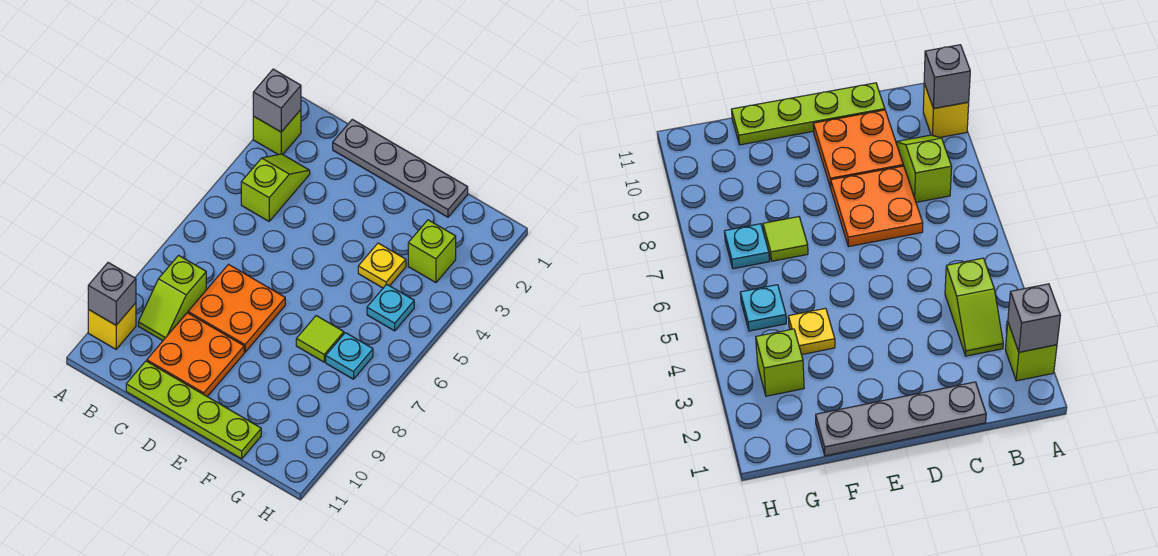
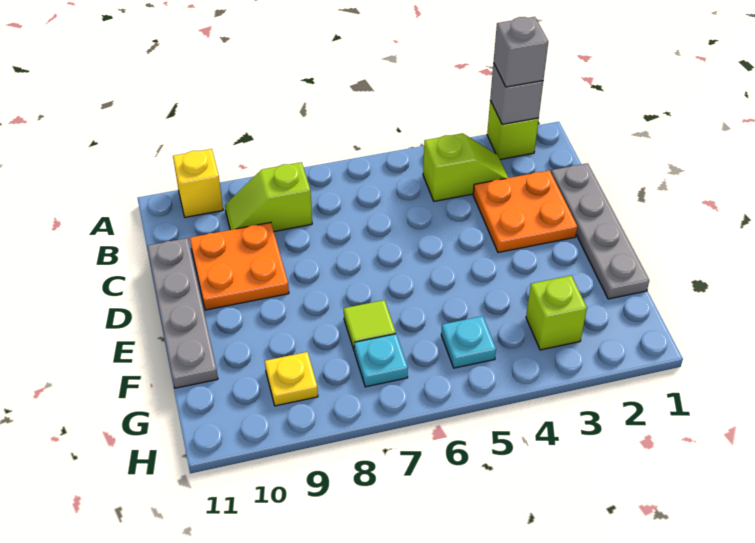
grey brick A10 level 2 -> grey brick A2 level 3
orange plate C7:D8 level 1 -> orange plate C2:D3 level 1
lime plate C11:F11 level 1 -> grey plate C11:F11 level 1
yellow plate F4 level 1 -> yellow plate G9 level 1

